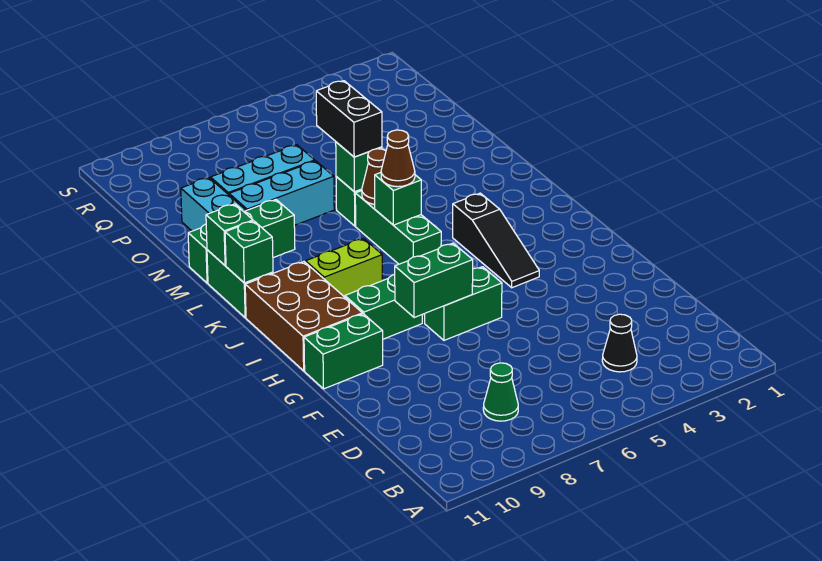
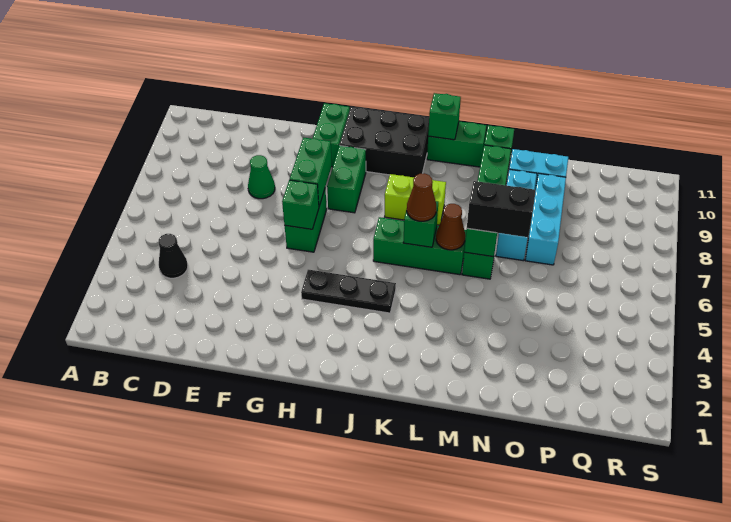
green cone C8 level 1 -> green cone E8 level 1
black slope H4:J4 level 1 top J -> black plate H4:J4 level 1
brown brick H10:J11 level 1 -> black brick H10:J11 level 1
lime brick J8:J9 level 1 -> lime brick J8:K8 level 1
green brick L11 level 2 -> green brick G6 level 2

